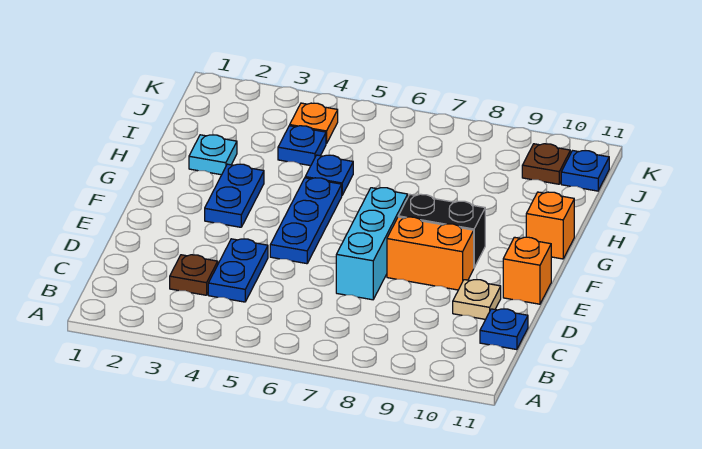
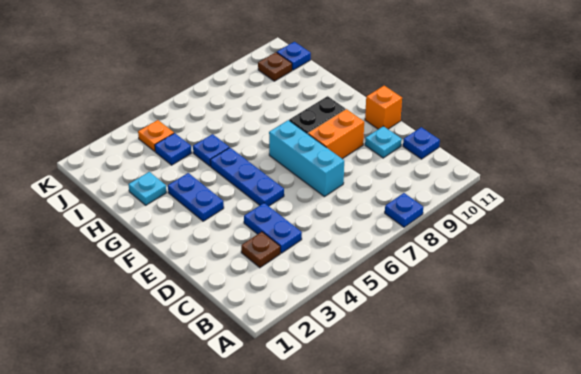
none -> blue plate A8 level 1
tan plate D10 level 1 -> cyan plate D10 level 1
orange brick G11 level 1 -> none

